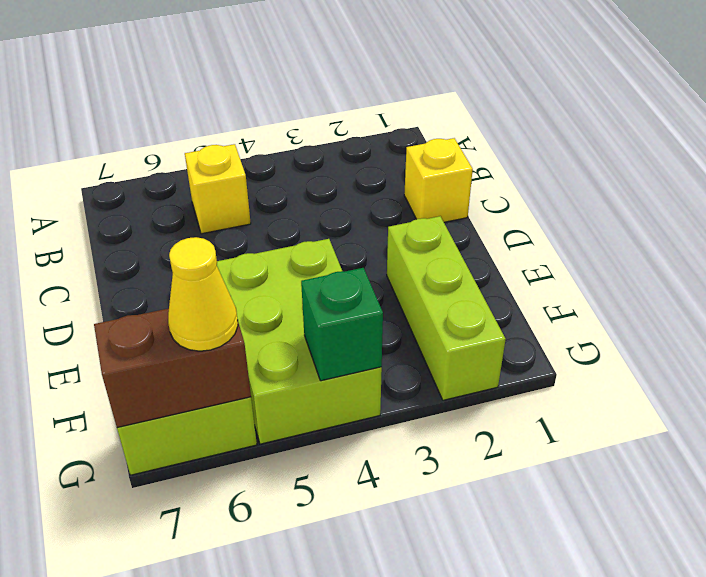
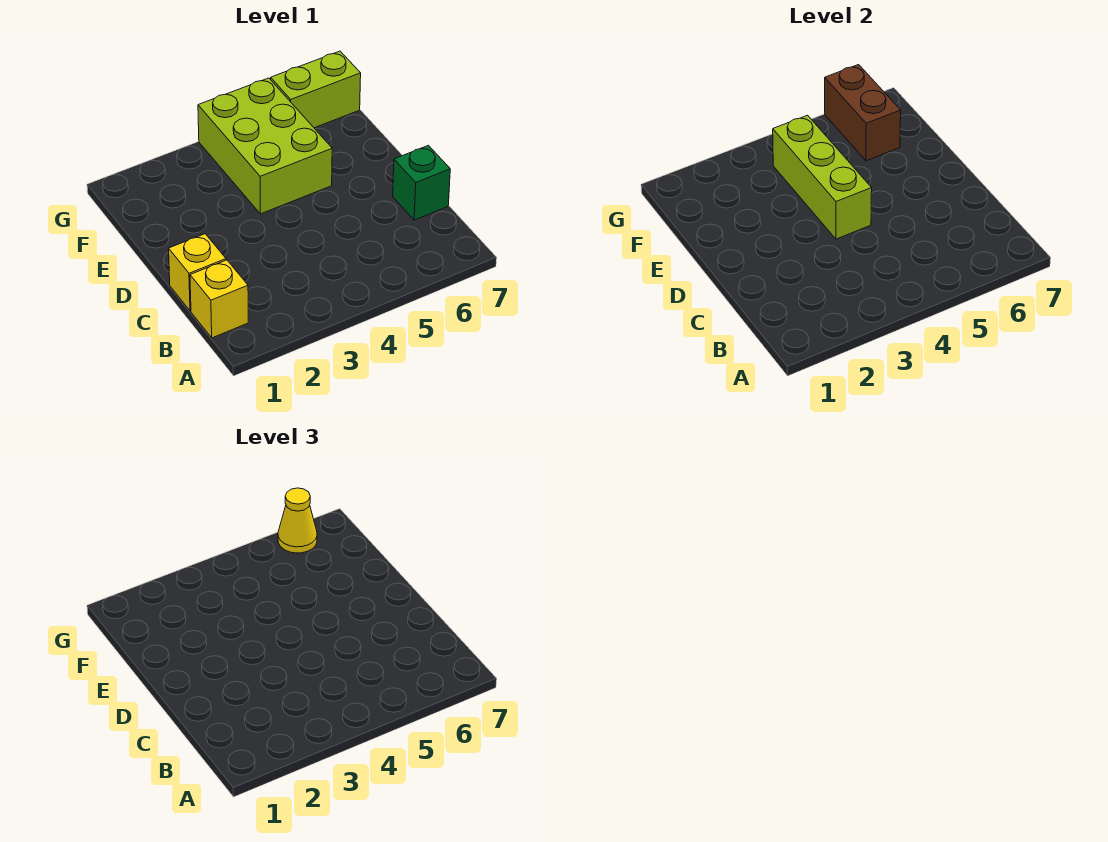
yellow brick B5 level 1 -> yellow brick B1 level 1
lime brick E2:G2 level 1 -> lime brick D4:F4 level 2
green brick G4 level 2 -> green brick C7 level 1
brown brick G6:G7 level 2 -> brown brick F6:G6 level 2

